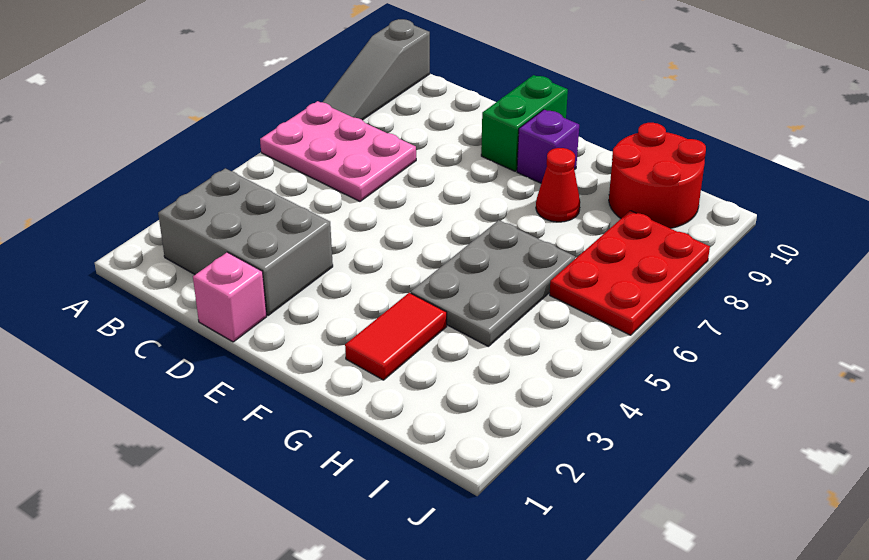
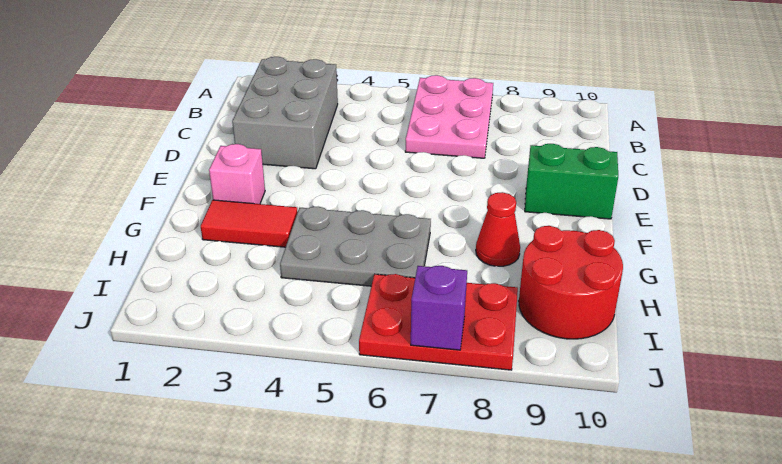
grey slope A8:A10 level 1 top 10 -> none
pink brick D1 level 1 -> pink brick F2 level 1
purple brick F9 level 1 -> purple brick J7 level 2

